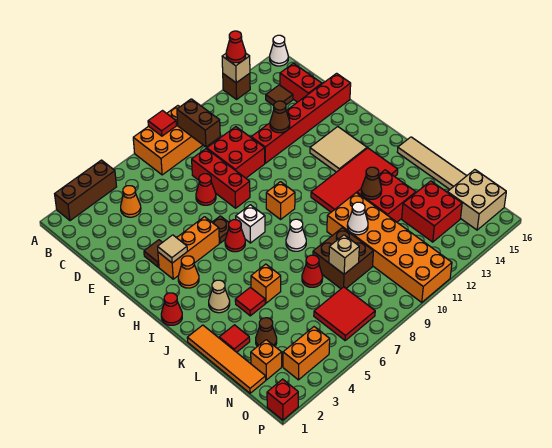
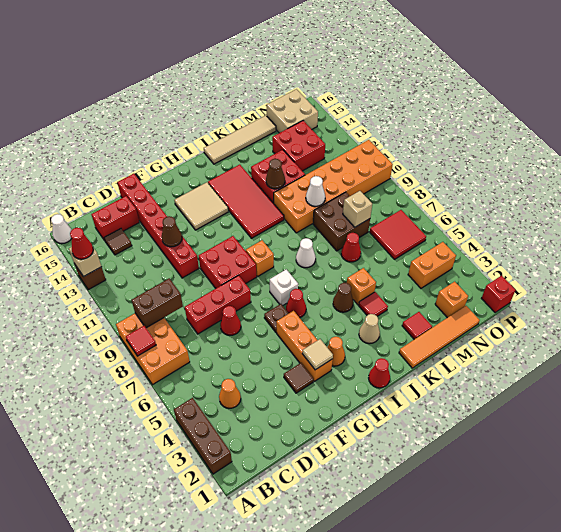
red brick D9:E10 level 1 -> red brick F9:G10 level 1
brown cone M3 level 1 -> brown cone J5 level 1
orange brick O3:O4 level 1 -> orange brick N4:O4 level 1

